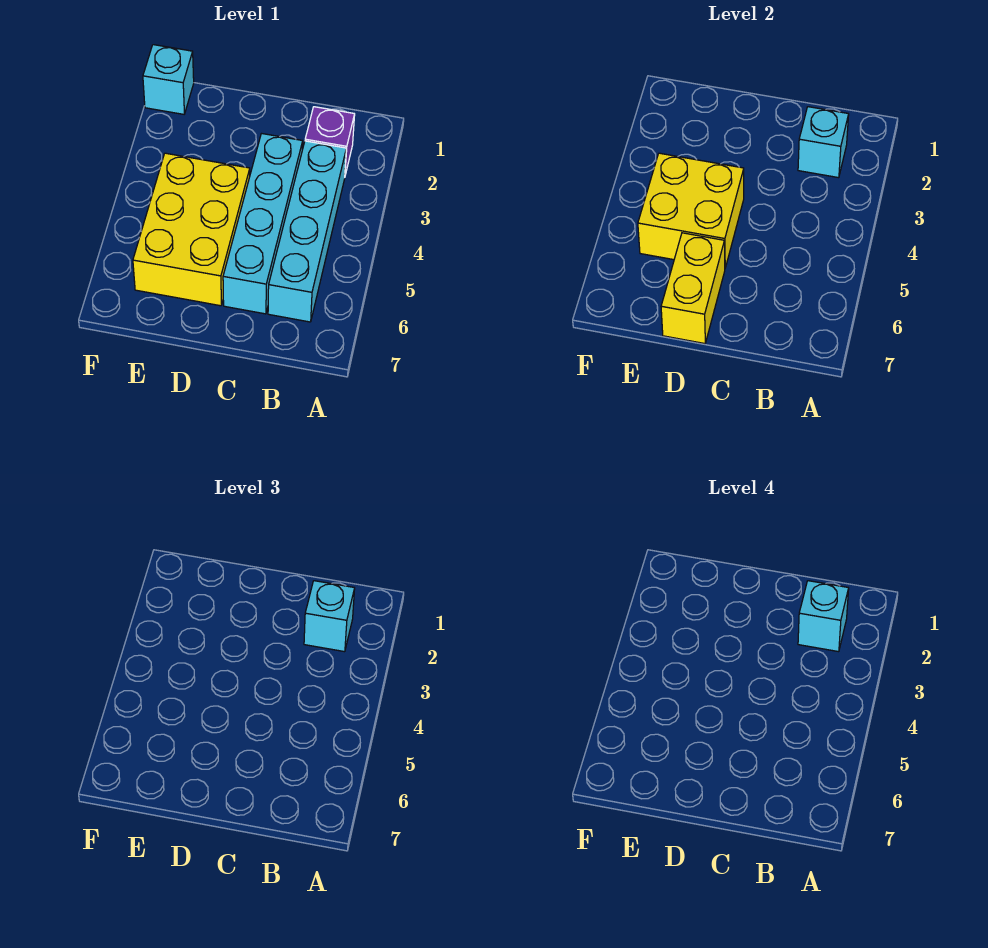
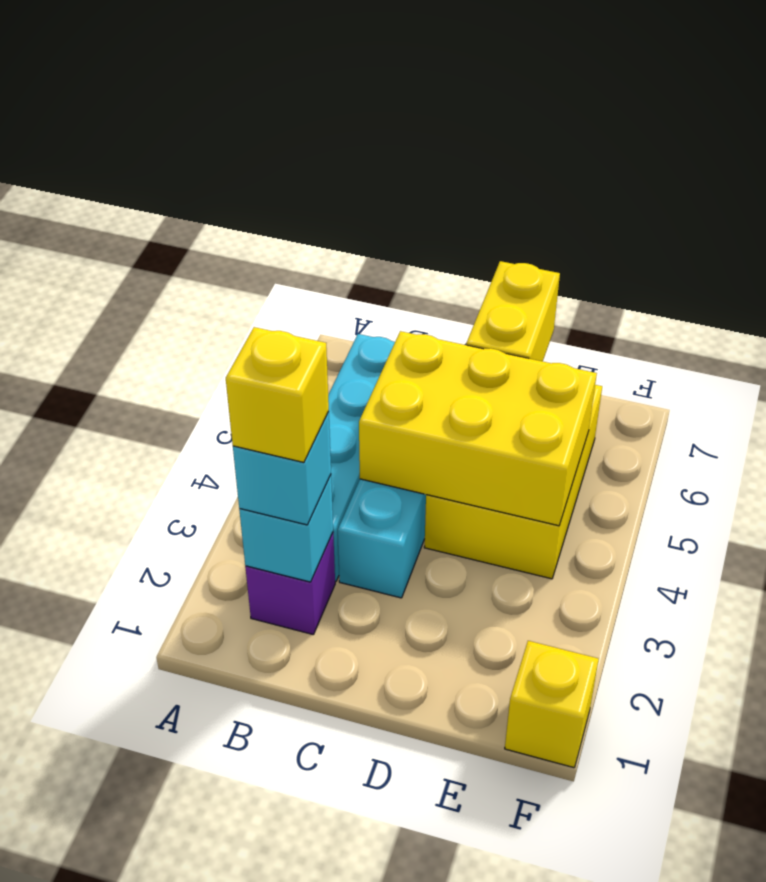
cyan brick B2 level 4 -> yellow brick B2 level 4
yellow brick D4:E5 level 2 -> yellow brick C4:E5 level 2
cyan brick F1 level 1 -> yellow brick F1 level 1

